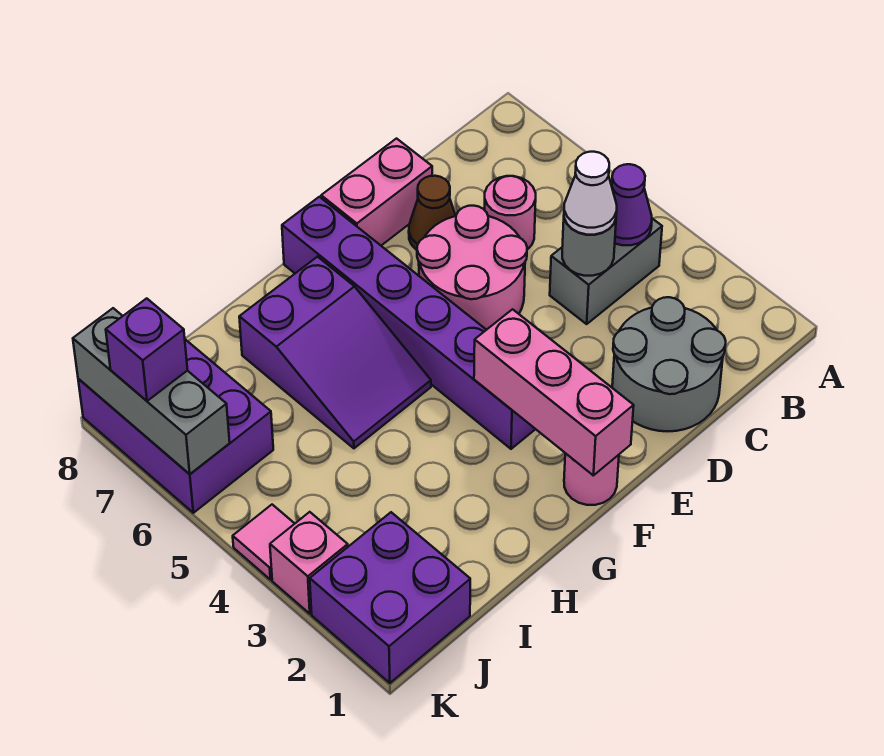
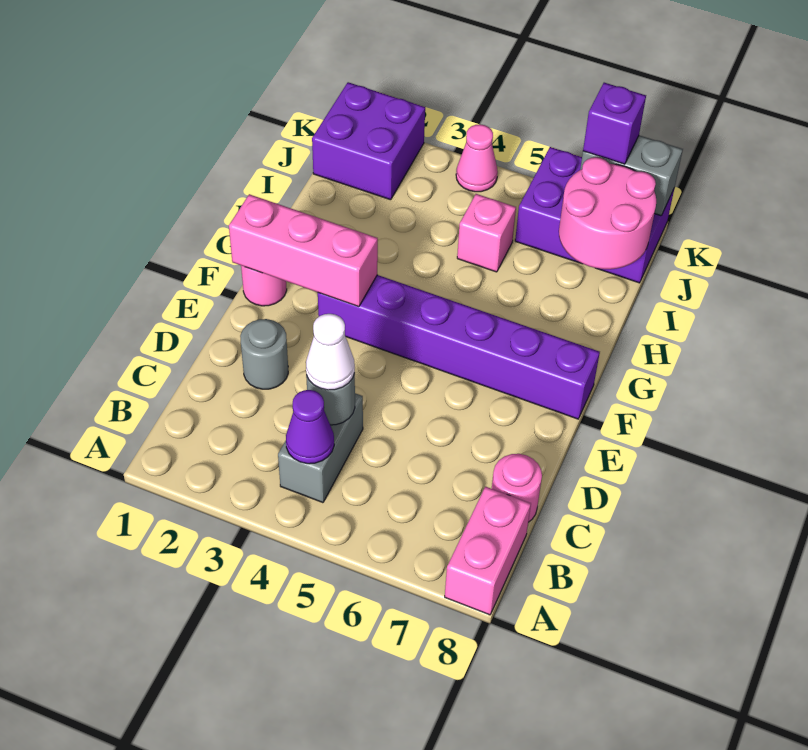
grey round brick C1:D2 level 1 -> grey round brick D2 level 1
pink round brick C6 level 1 -> pink round brick C8 level 1
pink round brick D5:E6 level 1 -> pink round brick I7:J8 level 2
brown cone D7 level 1 -> none
pink brick D8:E8 level 1 -> pink brick A8:B8 level 1
purple slope G5:H7 level 1 top 7 -> none
pink brick K3 level 1 -> pink brick I5 level 1
pink tile K4 level 1 -> pink cone K4 level 1
grey brick K6:K8 level 2 -> grey brick K7:K8 level 2

